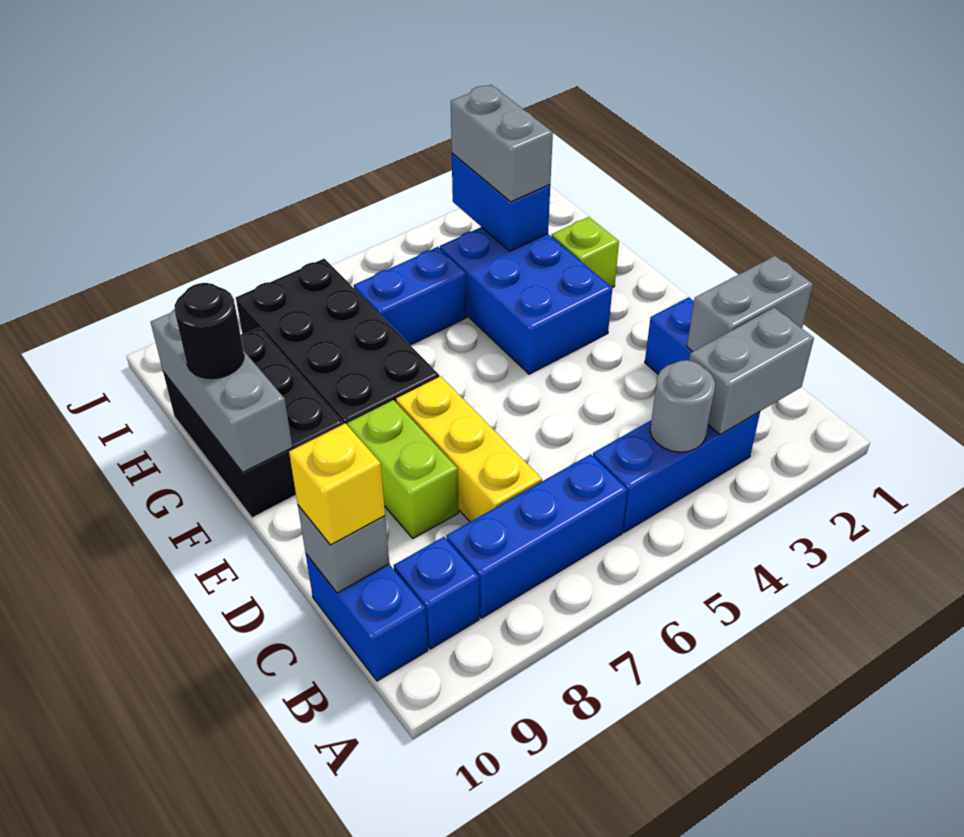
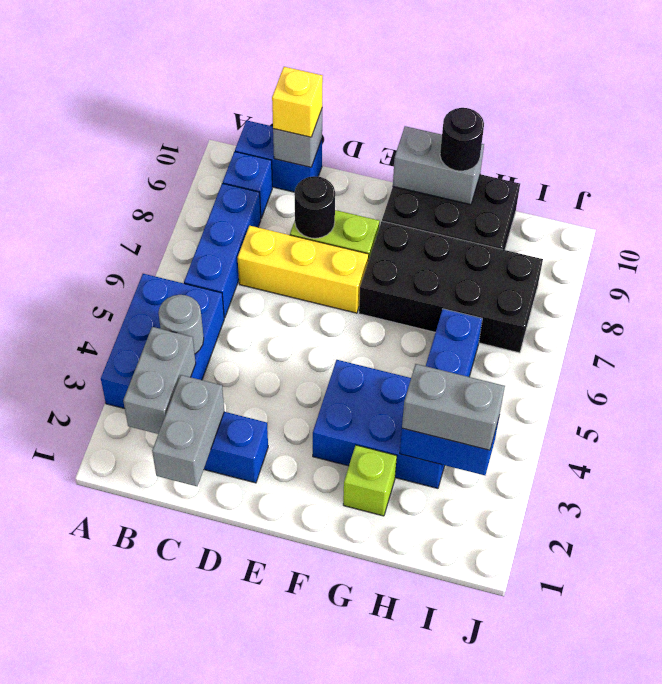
blue brick B3:B5 level 1 -> blue brick A3:B5 level 1
none -> black round brick D8 level 2
grey brick F10:H10 level 2 -> grey brick F10:G10 level 2

